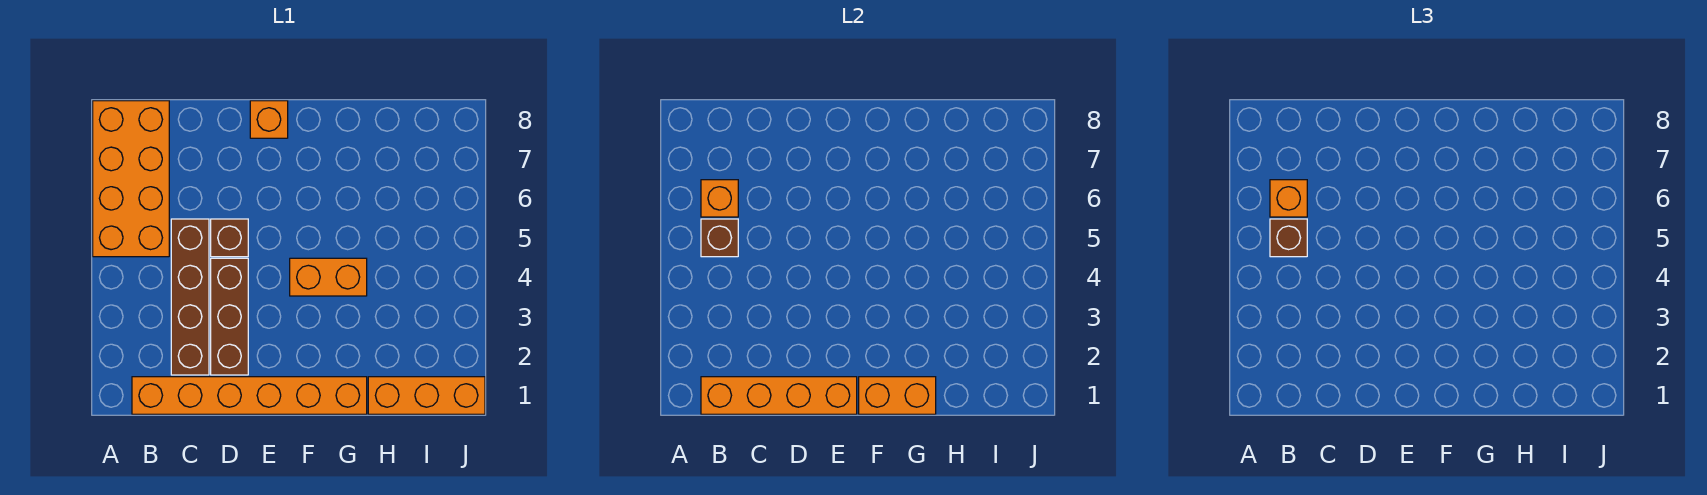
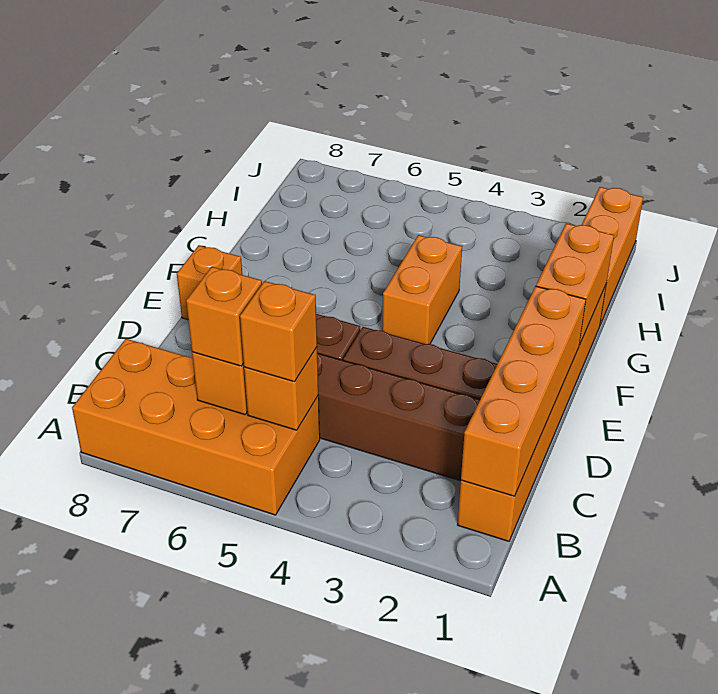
brown brick B5 level 2 -> orange brick B5 level 2
brown brick B5 level 3 -> orange brick B5 level 3

